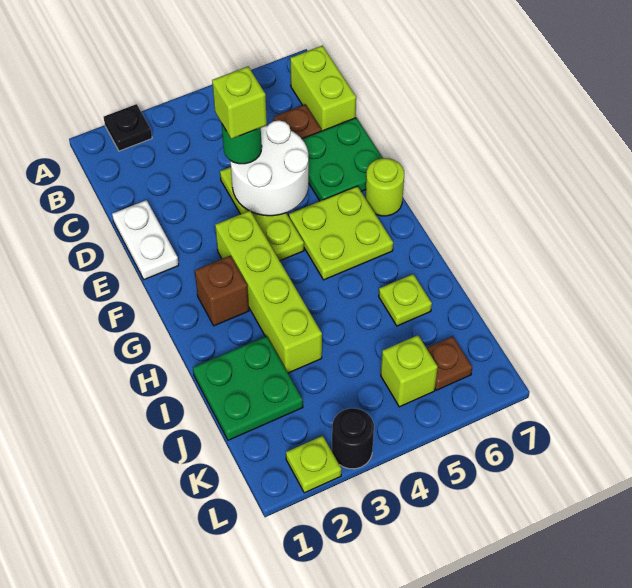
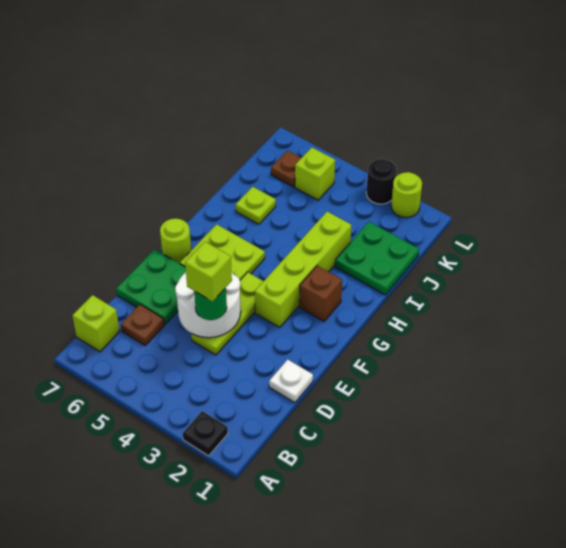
lime brick B7:C7 level 1 -> lime brick B7 level 1
white plate D1:E1 level 1 -> white plate D1 level 1
lime plate L2 level 1 -> lime round brick L2 level 1

